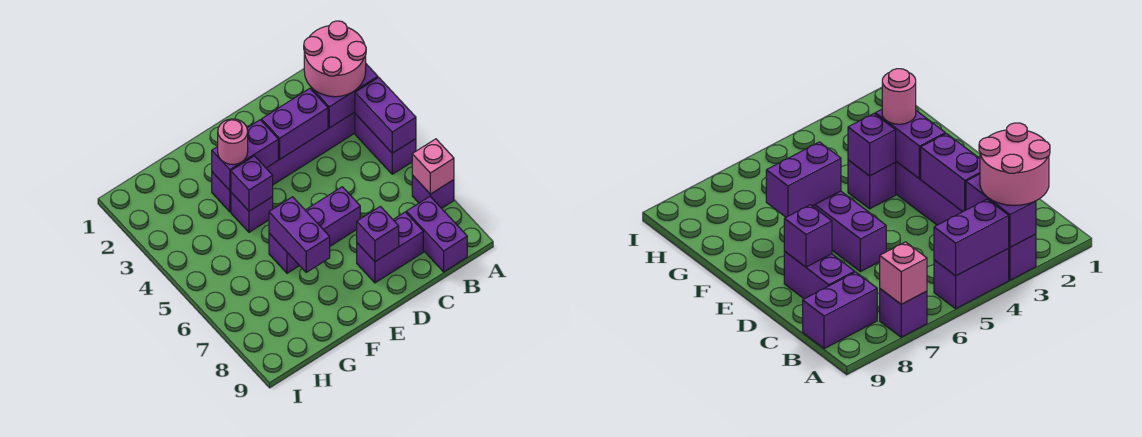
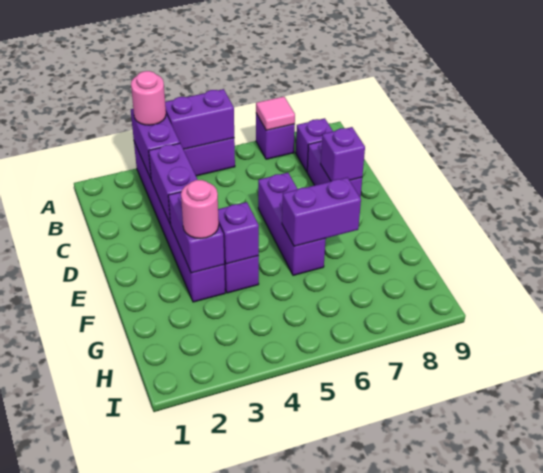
pink round brick A2:B3 level 3 -> pink round brick A3 level 3
pink brick A7 level 2 -> pink tile A7 level 2
purple brick B8:B9 level 1 -> purple brick B8 level 1

